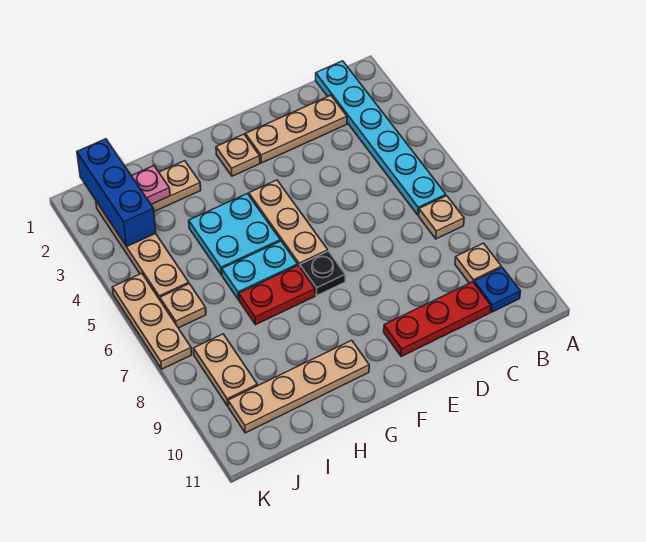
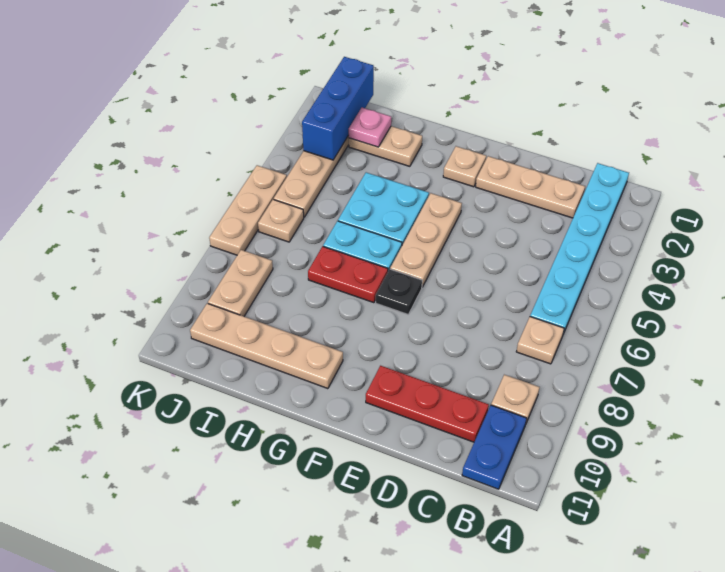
blue plate B10 level 1 -> blue plate B10:B11 level 1

